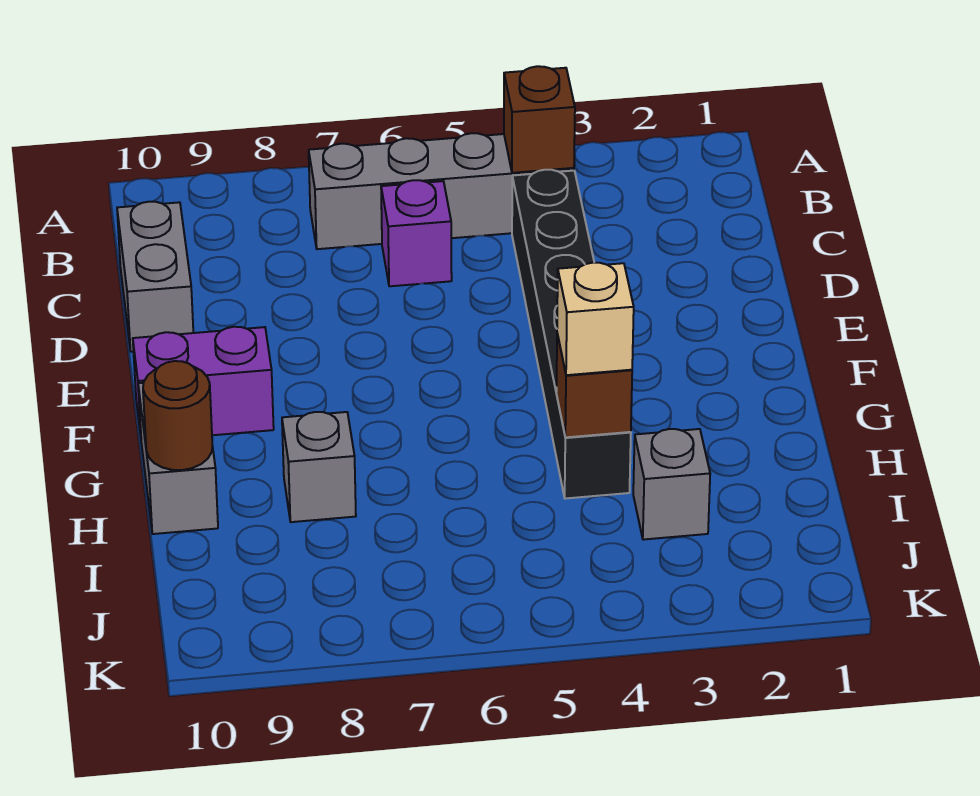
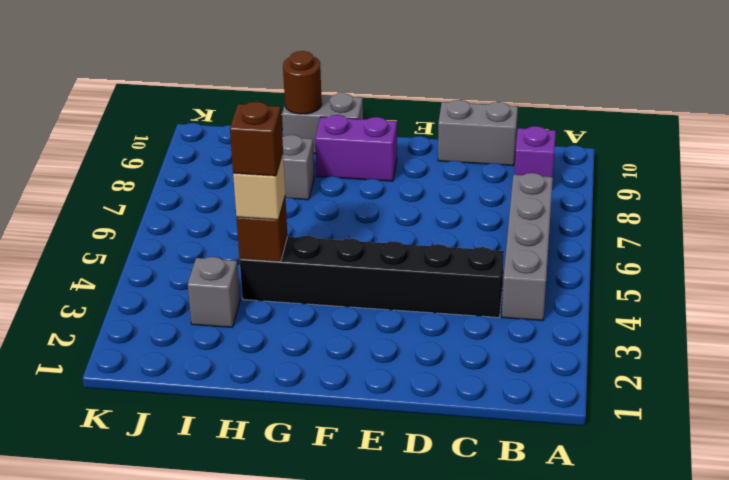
brown brick B4 level 2 -> brown brick H4 level 4
purple brick C6 level 1 -> purple brick B9 level 1
purple brick F9:F10 level 1 -> purple brick F9:G9 level 1

